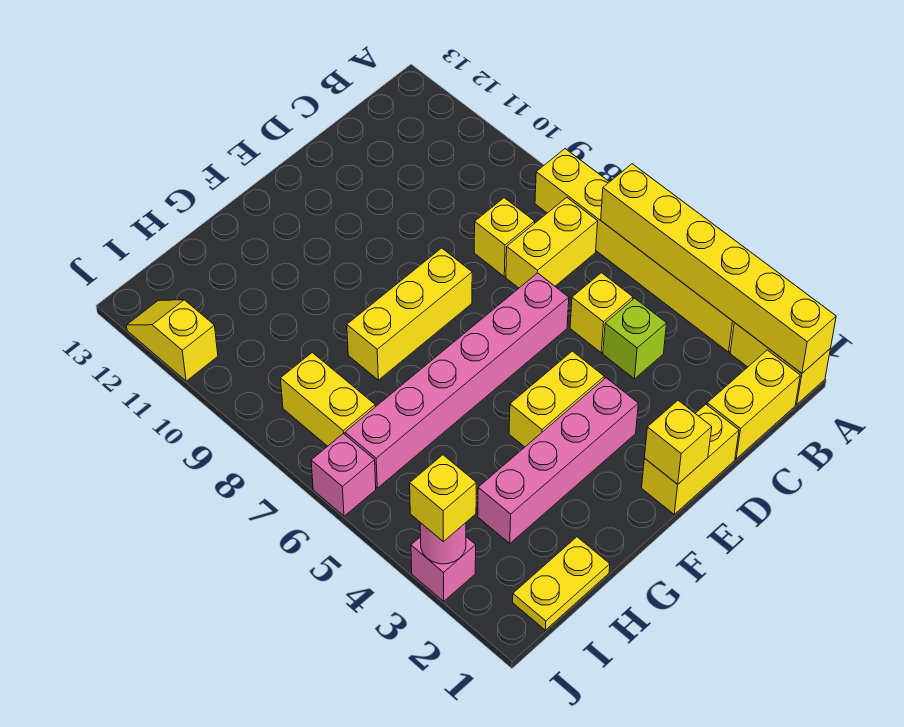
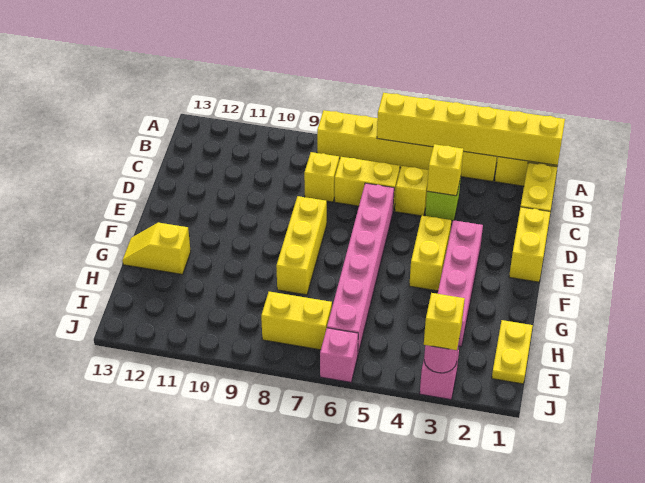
yellow brick B7:C7 level 1 -> yellow brick C6:C7 level 1
yellow brick E1 level 2 -> yellow brick C4 level 2
yellow slope J11:J12 level 1 top 11 -> yellow slope G12:G13 level 1 top 12

